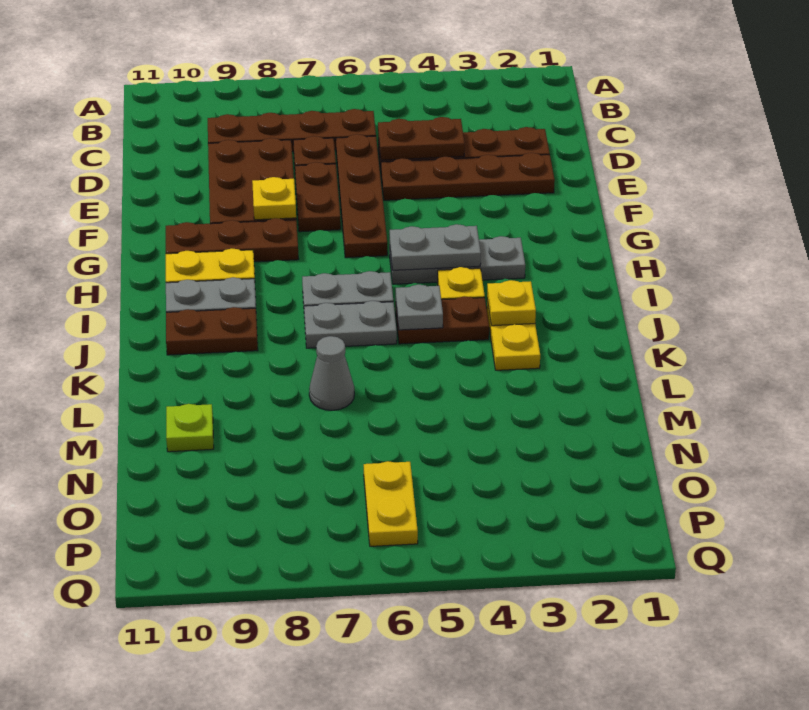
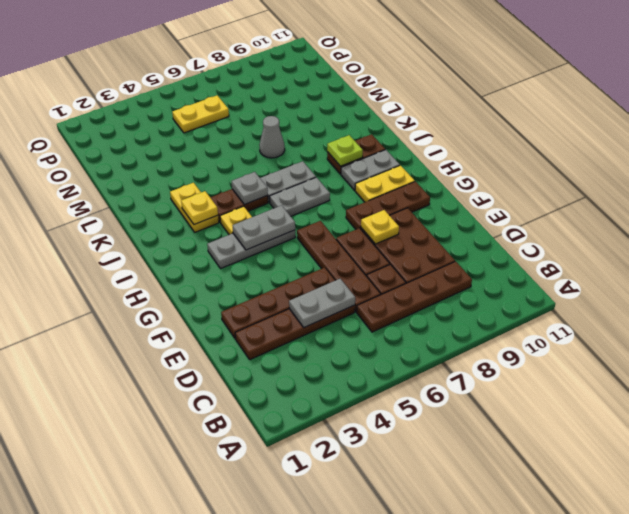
brown plate D4:D5 level 2 -> grey plate D4:D5 level 2
lime plate M10 level 1 -> lime plate J9 level 2
yellow plate O6:P6 level 1 -> yellow plate O5:O6 level 1

